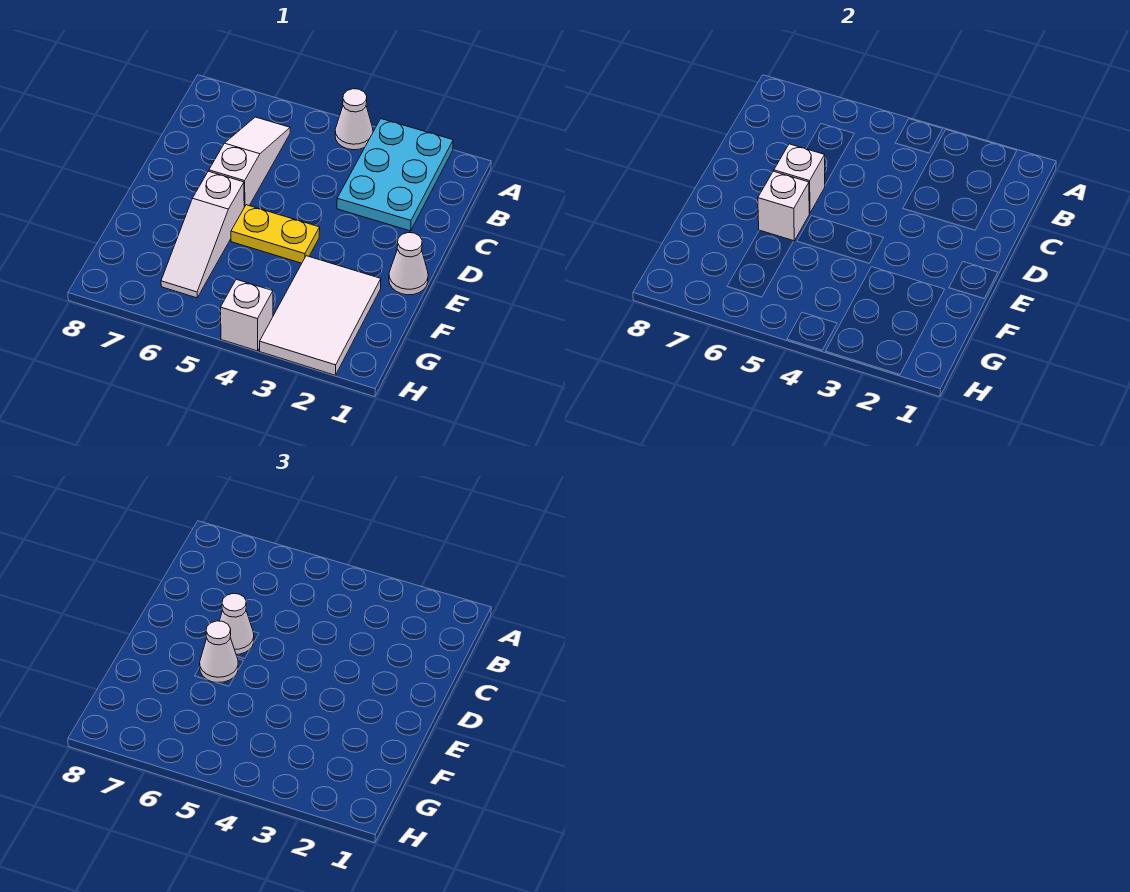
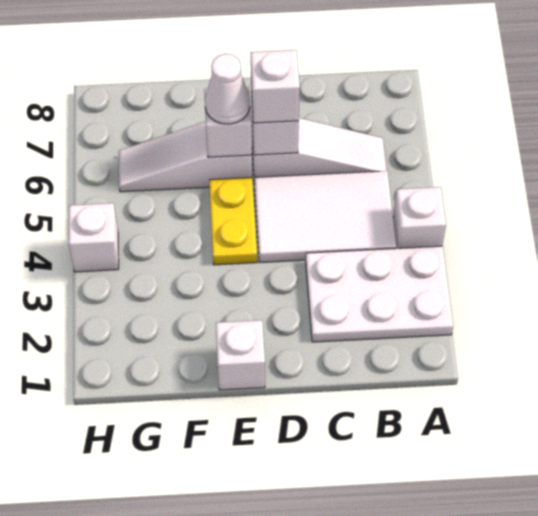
cyan plate A2:C3 level 1 -> white plate A2:C3 level 1
white cone A4 level 1 -> white brick A4 level 1
white cone D6 level 3 -> white brick D6 level 3
white cone E1 level 1 -> white brick E1 level 1
white tile F2:H3 level 1 -> white tile B4:D5 level 1

